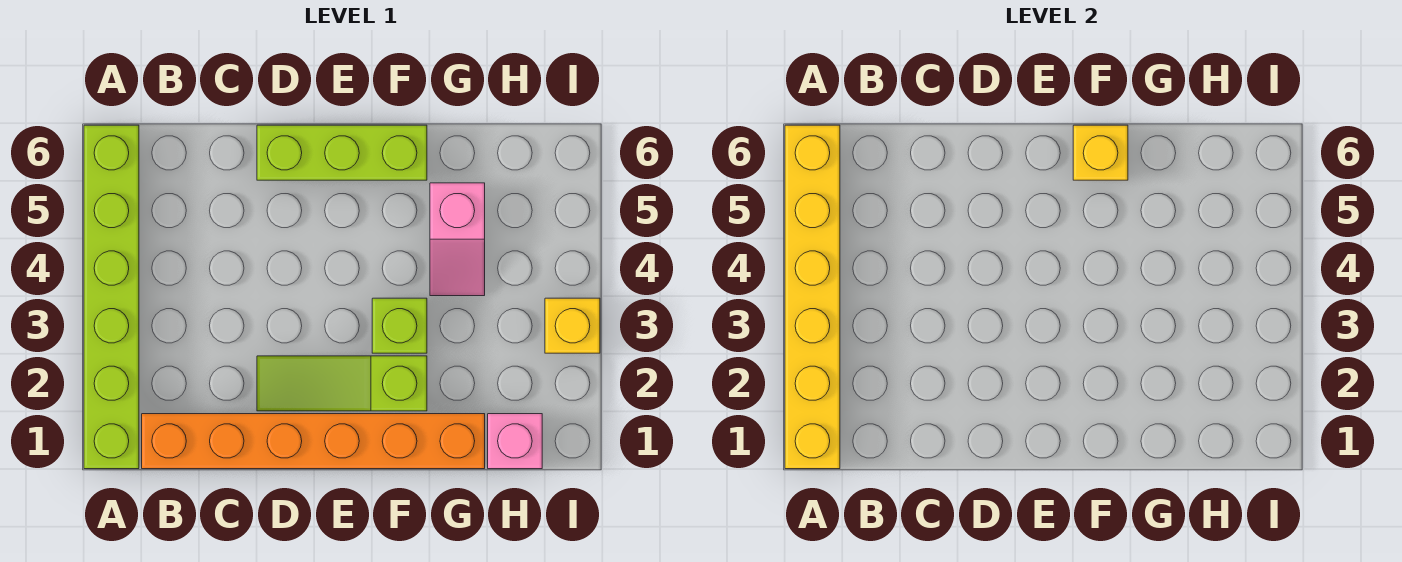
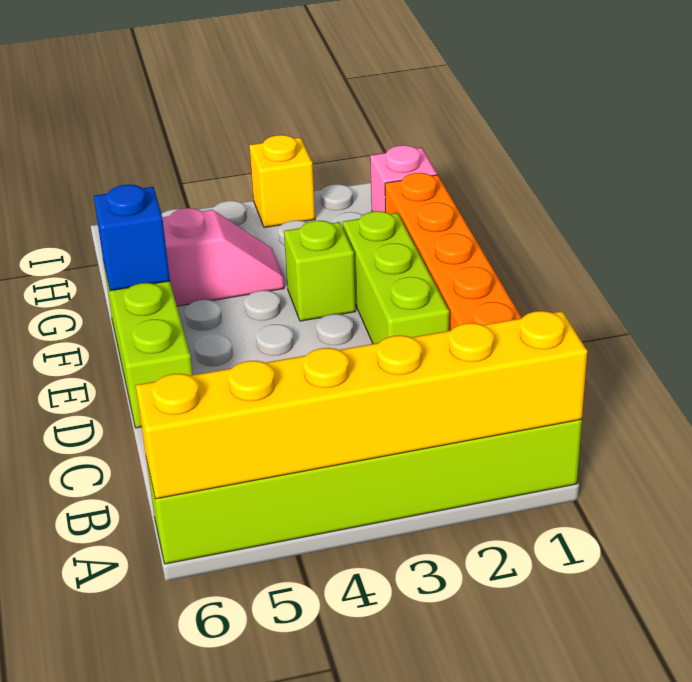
lime slope D2:F2 level 1 top F -> lime brick D2:F2 level 1
yellow brick F6 level 2 -> blue brick F6 level 2

